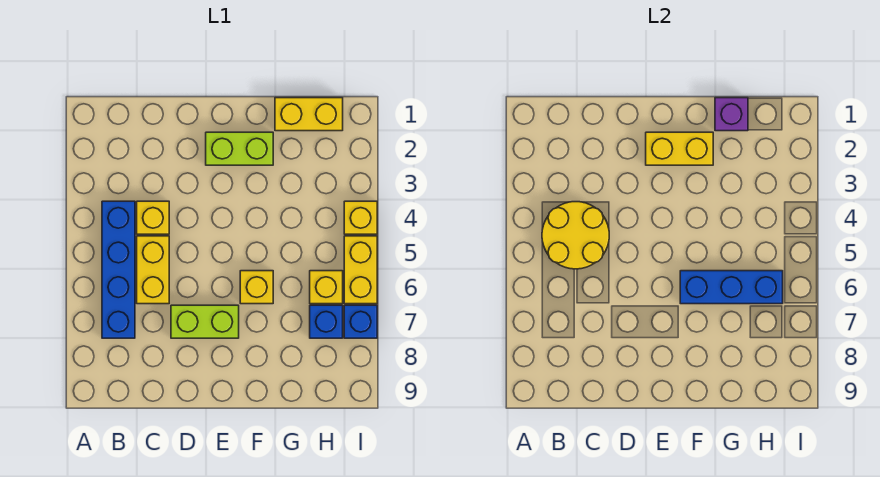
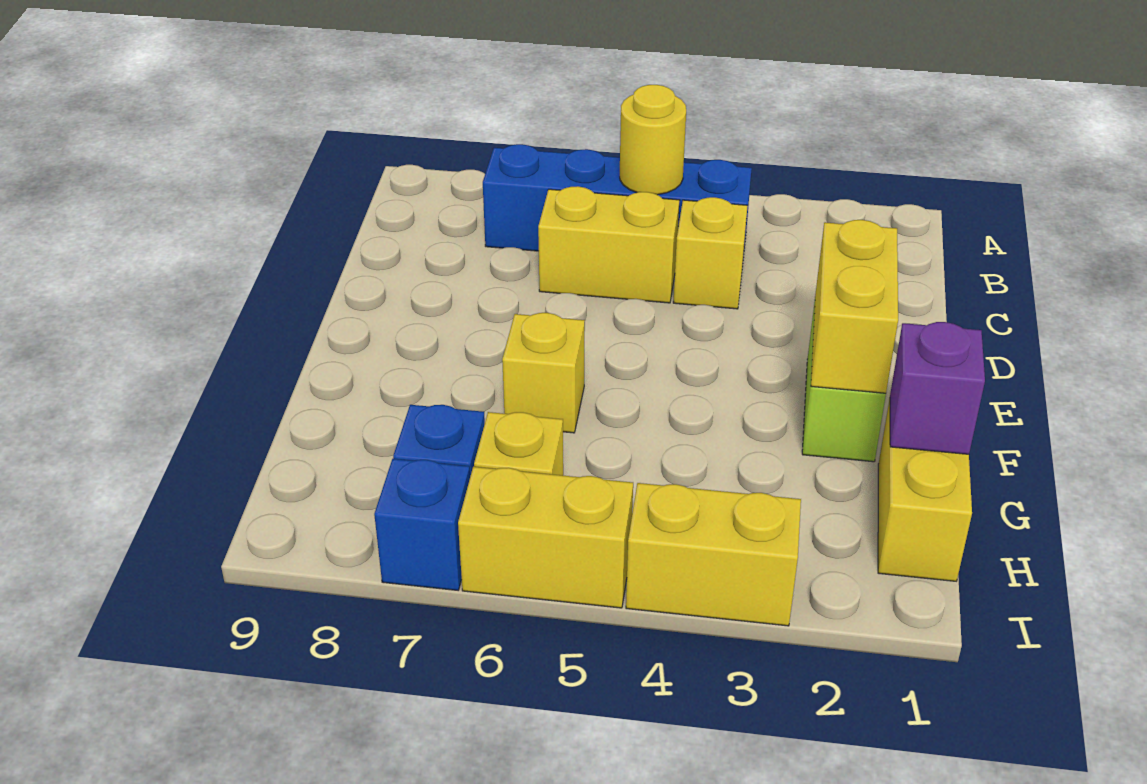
yellow round brick B4:C5 level 2 -> yellow round brick B5 level 2
lime brick D7:E7 level 1 -> none
blue brick F6:H6 level 2 -> none
yellow brick I4 level 1 -> yellow brick I3:I4 level 1

